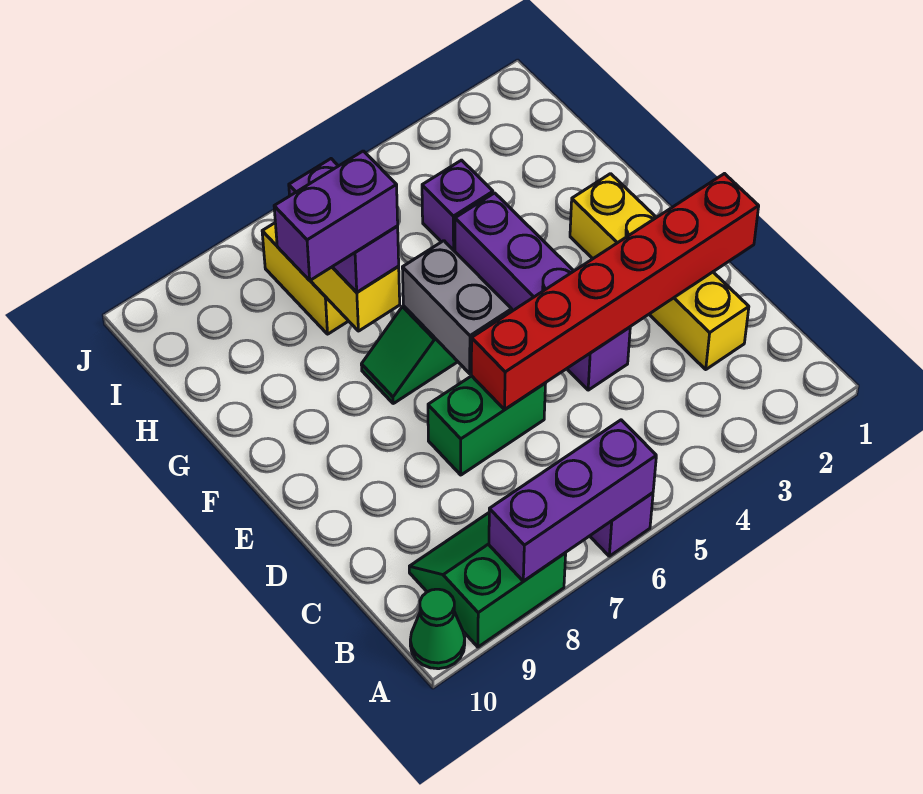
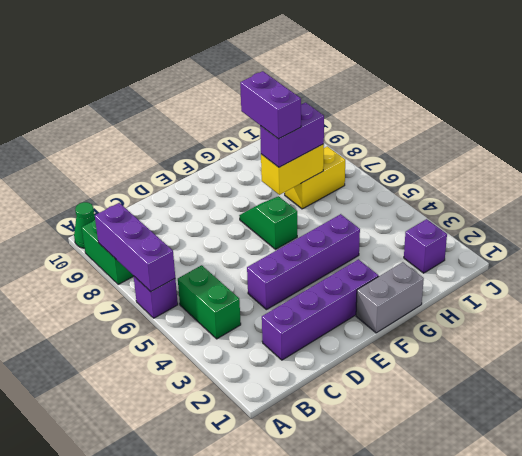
yellow brick C2:F2 level 1 -> purple brick C2:F2 level 1
red brick D1:D6 level 2 -> none
green brick D6:D7 level 1 -> green brick B4:B5 level 1
grey brick E6:F6 level 2 -> grey brick F1:G1 level 1
purple brick H4 level 1 -> purple brick I2 level 1

